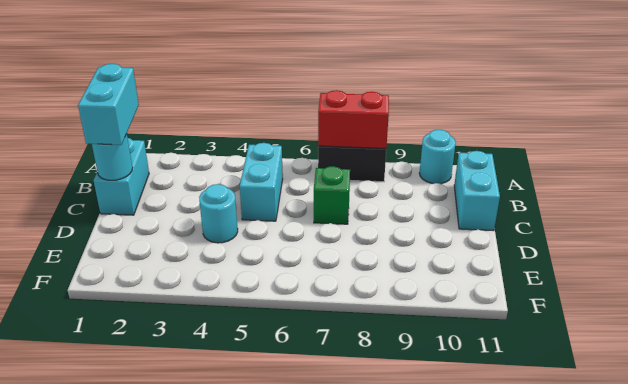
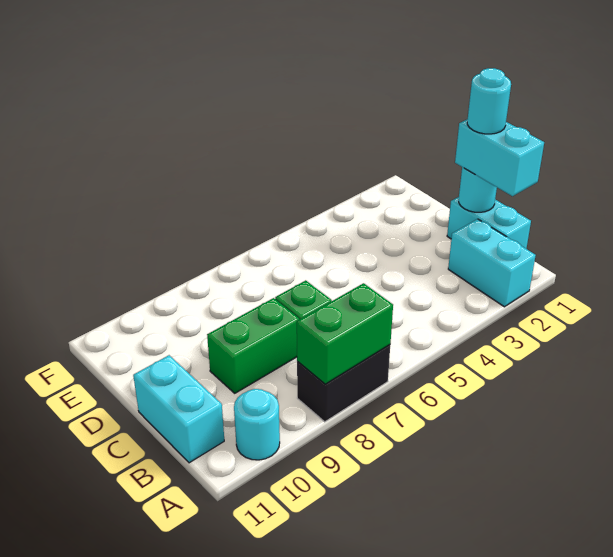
red brick A7:A8 level 2 -> green brick A7:A8 level 2
cyan brick B5:C5 level 1 -> cyan brick A2:B2 level 1
none -> green brick C8:C9 level 1
cyan round brick D4 level 1 -> cyan round brick C1 level 4

